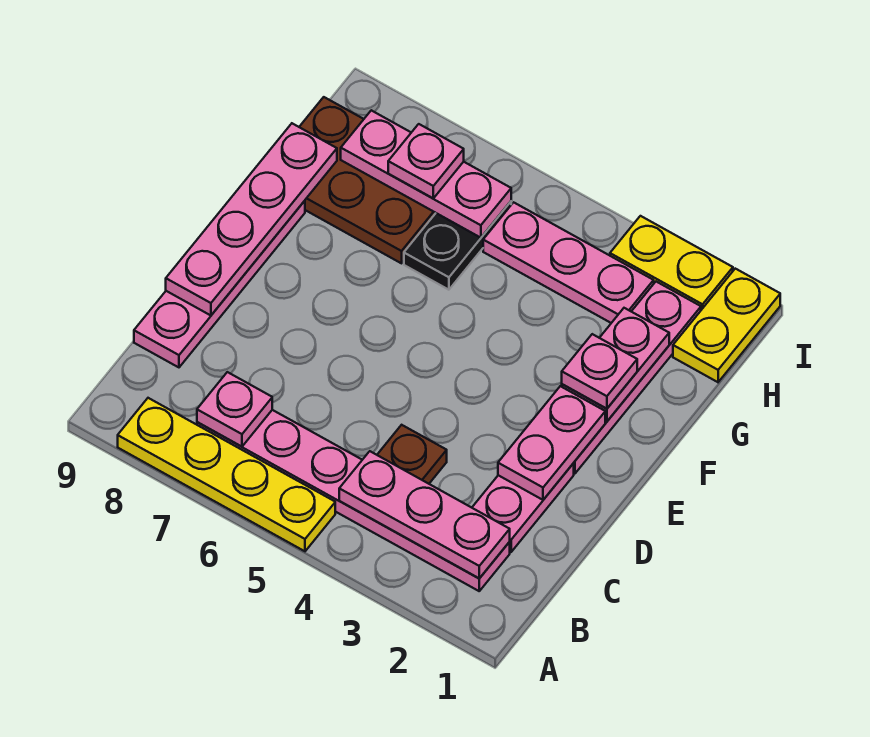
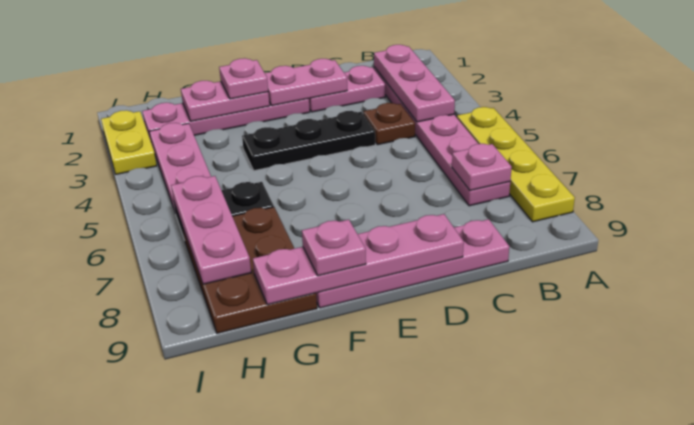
none -> black plate D4:F4 level 1
yellow plate H1:I1 level 1 -> none
pink plate H7 level 3 -> pink plate F9 level 3

